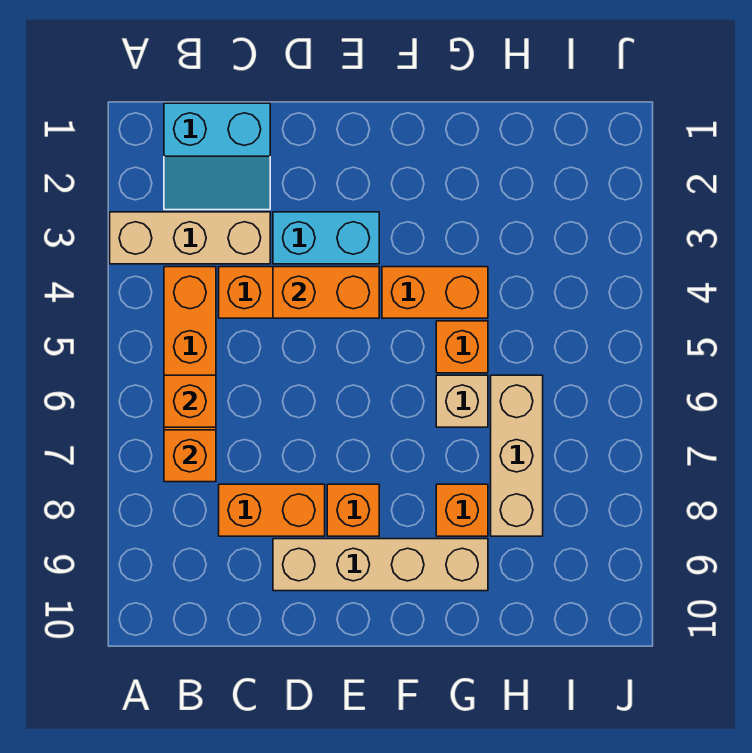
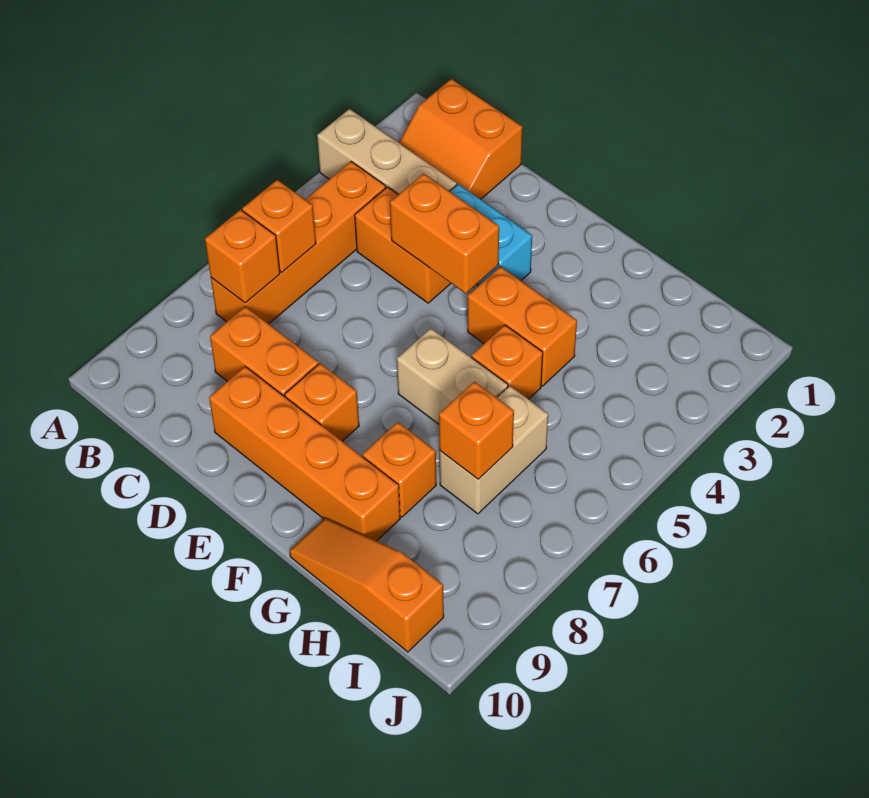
cyan slope B1:C2 level 1 top 1 -> orange slope B1:C2 level 1 top 1
tan brick D9:G9 level 1 -> orange brick D9:G9 level 1
tan brick G6 level 1 -> tan brick F6:G6 level 1
none -> orange slope G10:I10 level 1 top I
tan brick H6:H8 level 1 -> tan brick H6:H7 level 1
none -> orange brick H7 level 2

